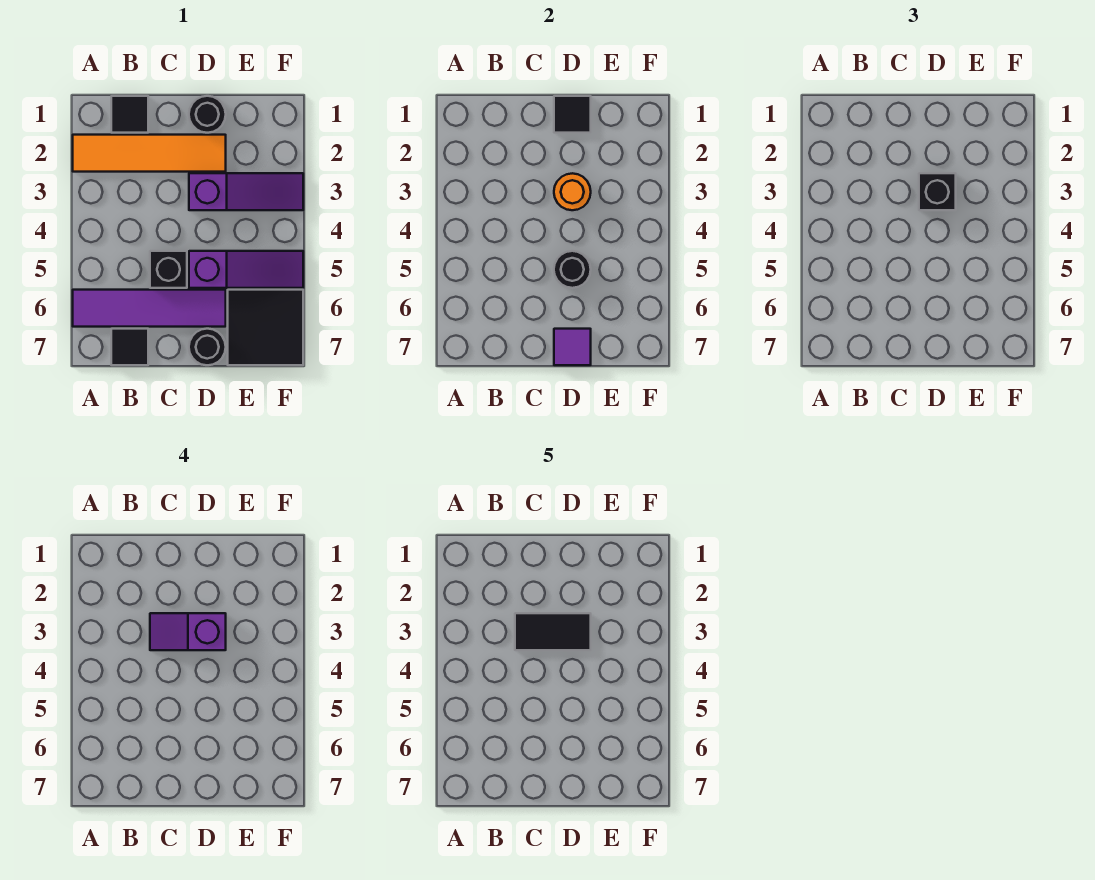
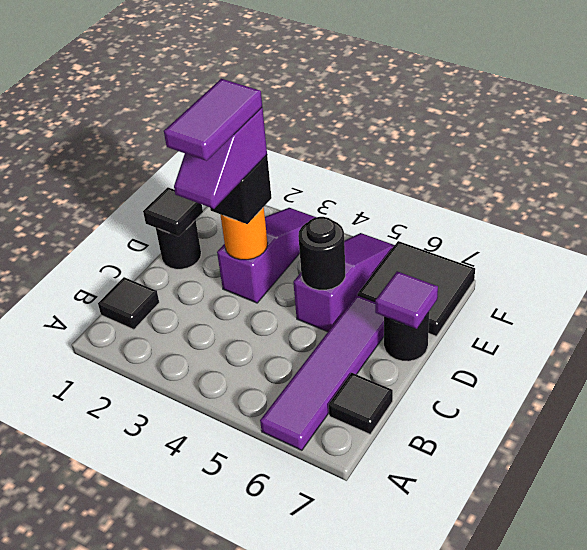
orange tile A2:D2 level 1 -> none
black tile C3:D3 level 5 -> purple tile C3:D3 level 5
black brick C5 level 1 -> none

